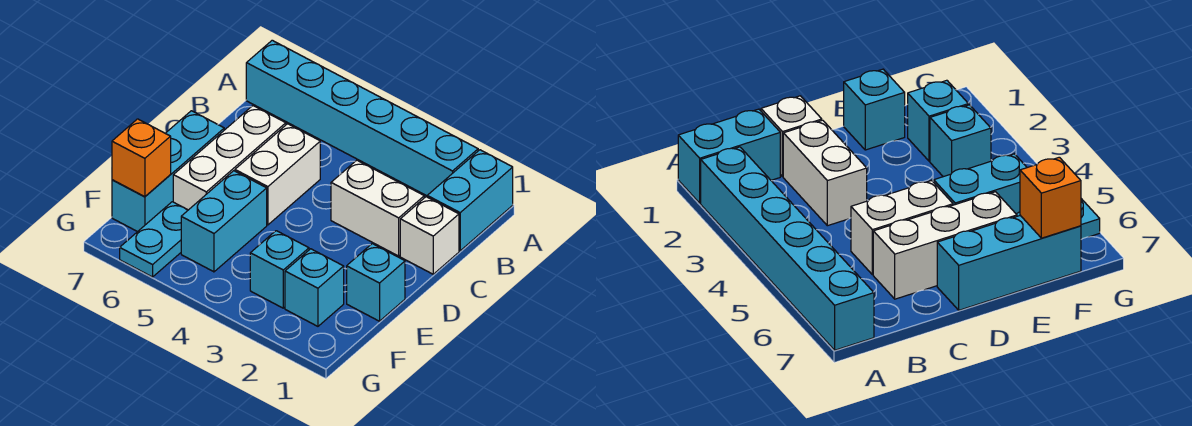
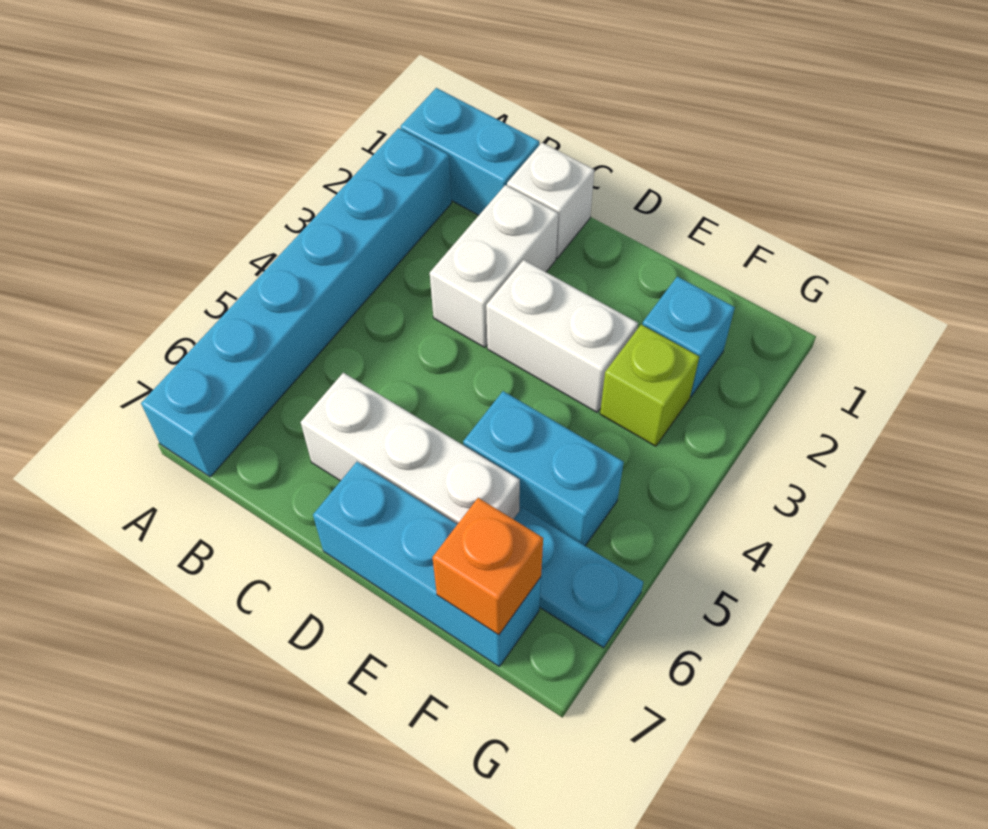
white brick C5:D5 level 1 -> white brick D3:E3 level 1
cyan brick E1 level 1 -> none
cyan brick F3 level 1 -> lime brick F3 level 1

